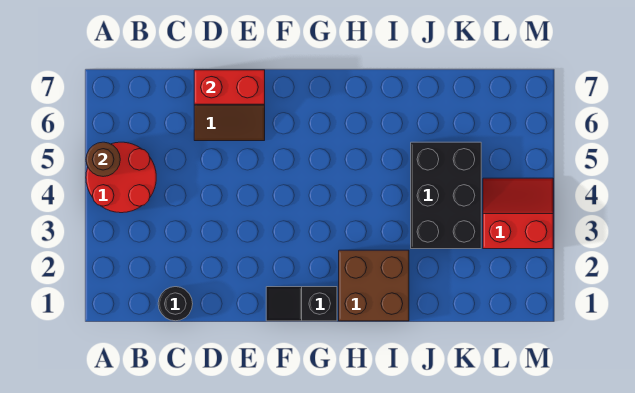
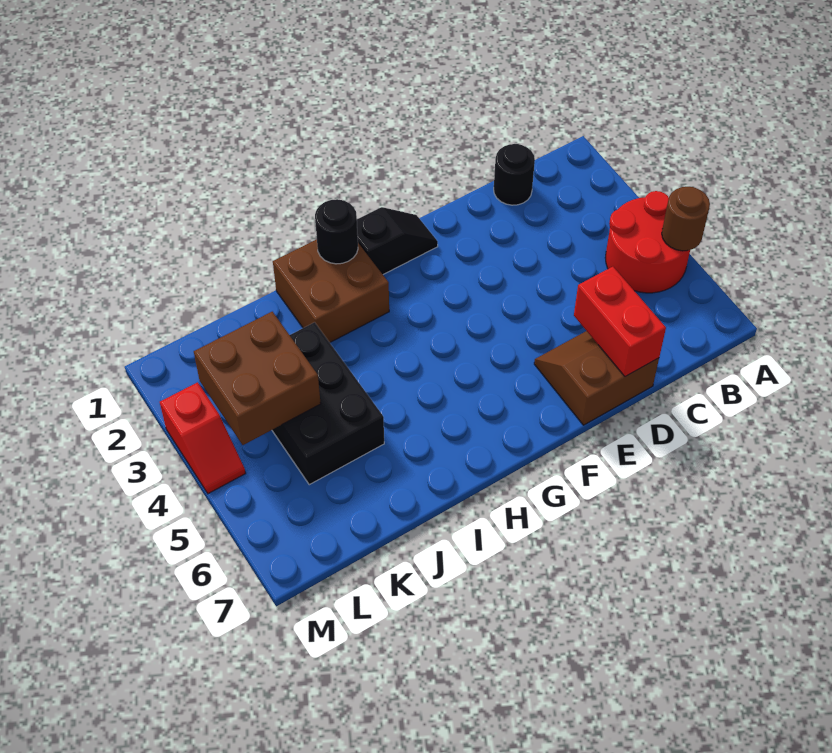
red brick D7:E7 level 2 -> red brick D6:D7 level 2
none -> black round brick H1 level 2
none -> brown brick K3:L4 level 2
red slope L3:M4 level 1 top 3 -> red slope M3:M4 level 1 top 3

